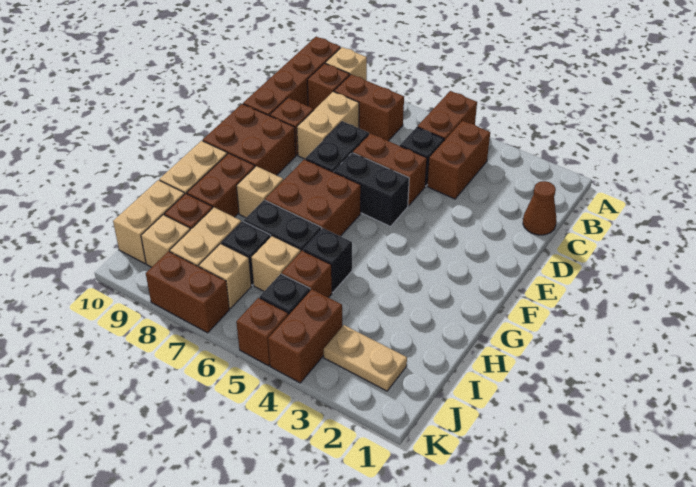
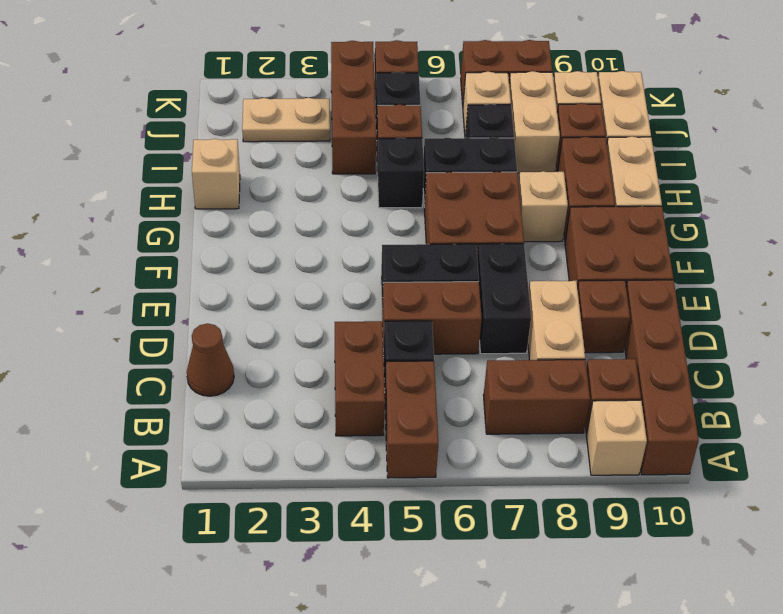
tan brick I6 level 1 -> tan brick H1 level 1
brown brick J4:K4 level 1 -> brown brick I4:K4 level 1

